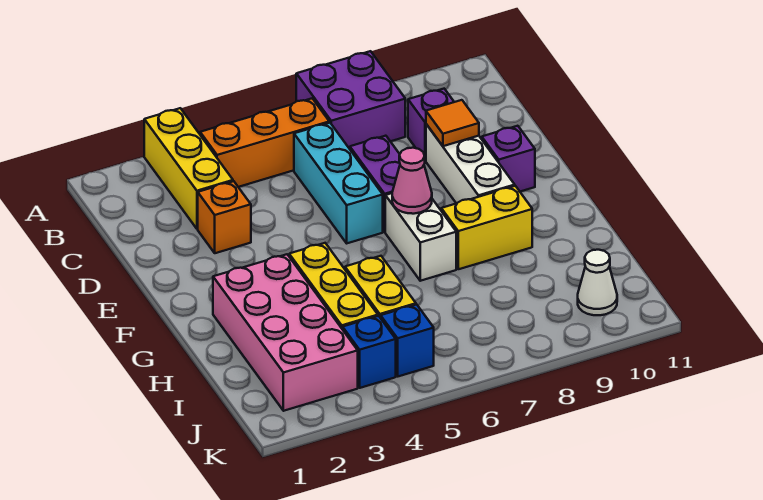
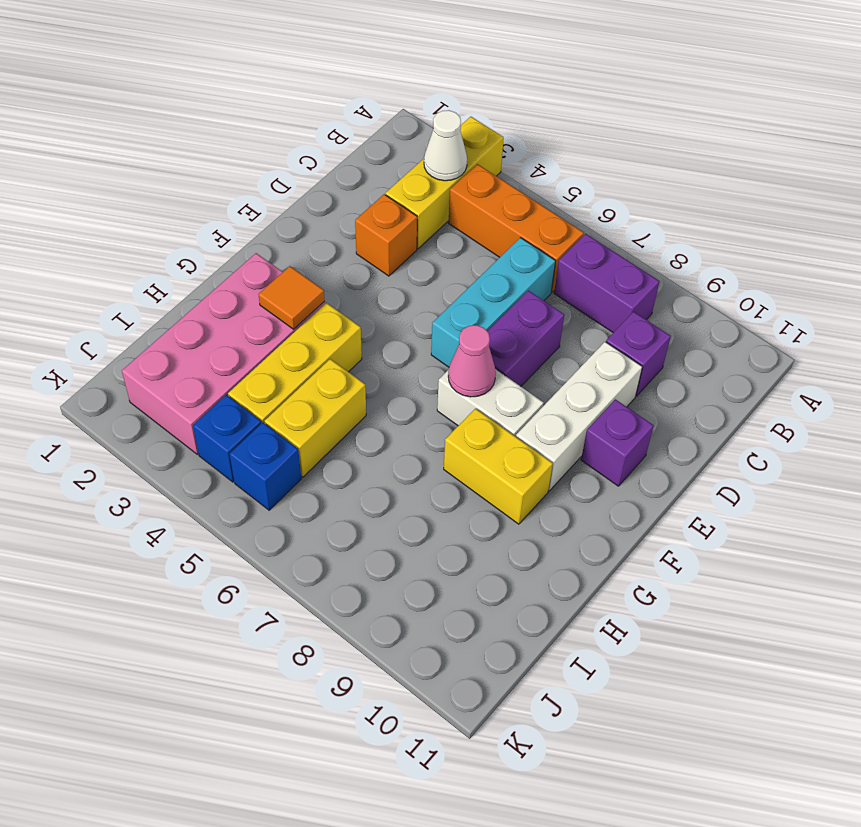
purple brick A7:B8 level 1 -> purple brick B7:B8 level 1
orange tile D9 level 2 -> orange tile G3 level 2
white brick F7:G7 level 1 -> white brick F7:F8 level 1
white cone J10 level 1 -> white cone B3 level 2

